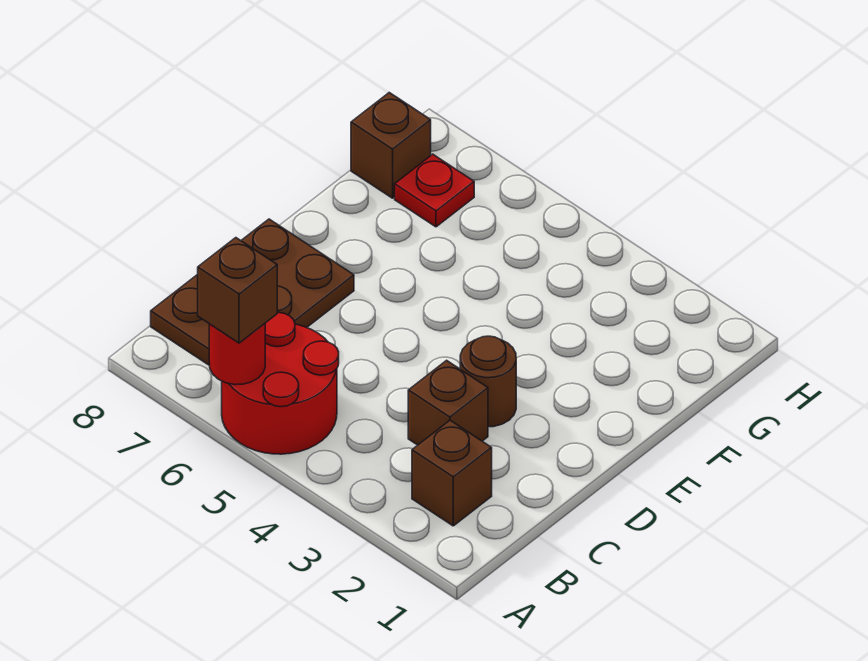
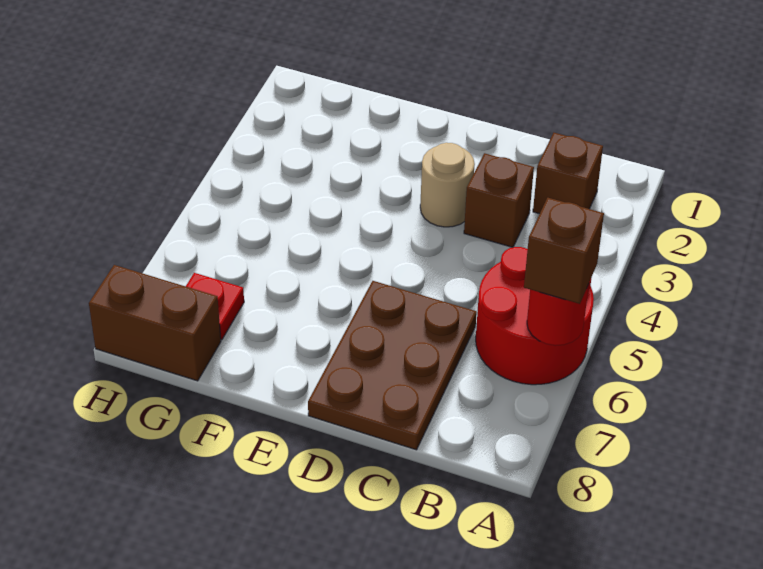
brown plate B7:D8 level 1 -> brown plate C6:D8 level 1
brown round brick D3 level 1 -> tan round brick D3 level 1
brown brick G8 level 1 -> brown brick G8:H8 level 1

